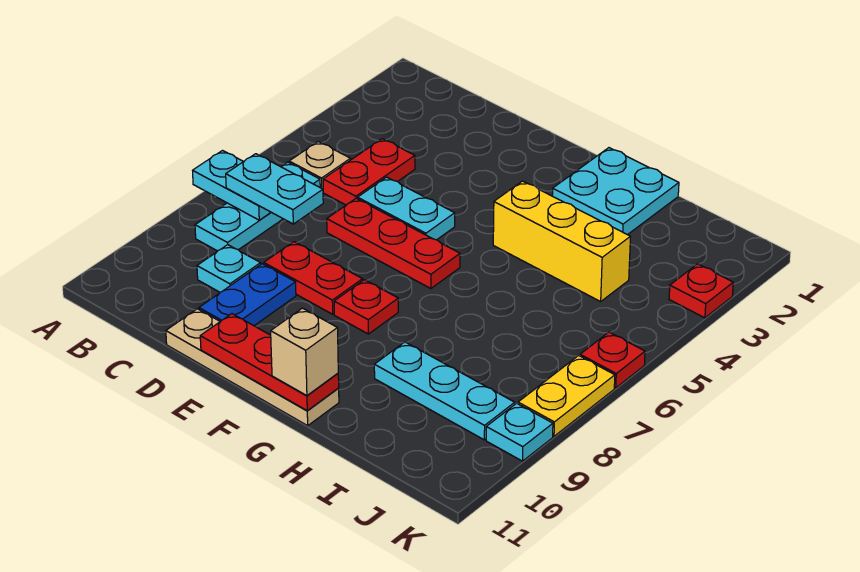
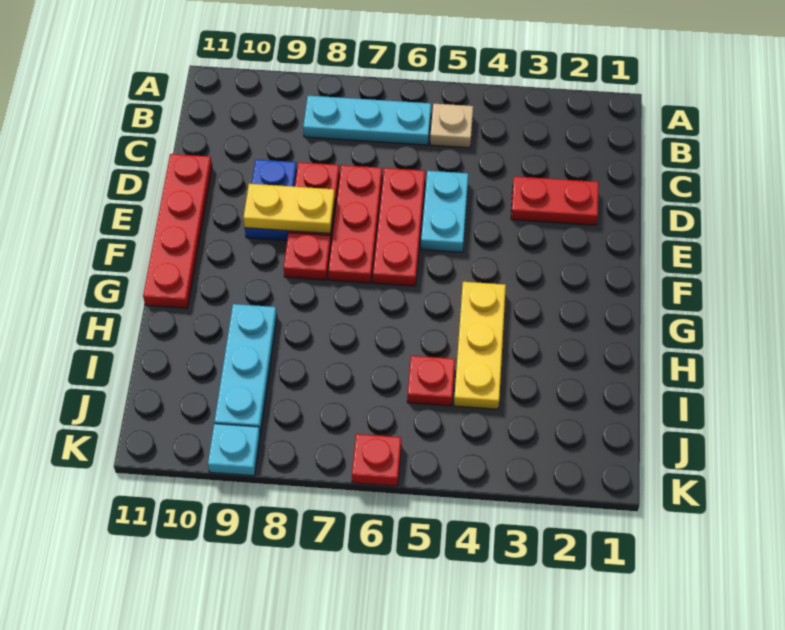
cyan plate A7:B7 level 2 -> none
cyan plate B7:C7 level 3 -> none
red plate C4:C5 level 1 -> red plate D2:D3 level 1
cyan plate C9 level 1 -> none
blue plate D9:D10 level 1 -> blue plate D9:E9 level 1
tan plate D11:G11 level 1 -> red plate D11:G11 level 1
red plate E11:G11 level 2 -> red plate D7:F7 level 1
cyan plate G1:H2 level 1 -> none
yellow brick G4:I4 level 1 -> yellow plate G4:I4 level 1
tan brick G11 level 3 -> none
red plate K3 level 1 -> red plate I5 level 1
yellow plate K7:K8 level 1 -> yellow plate E8:E9 level 2

